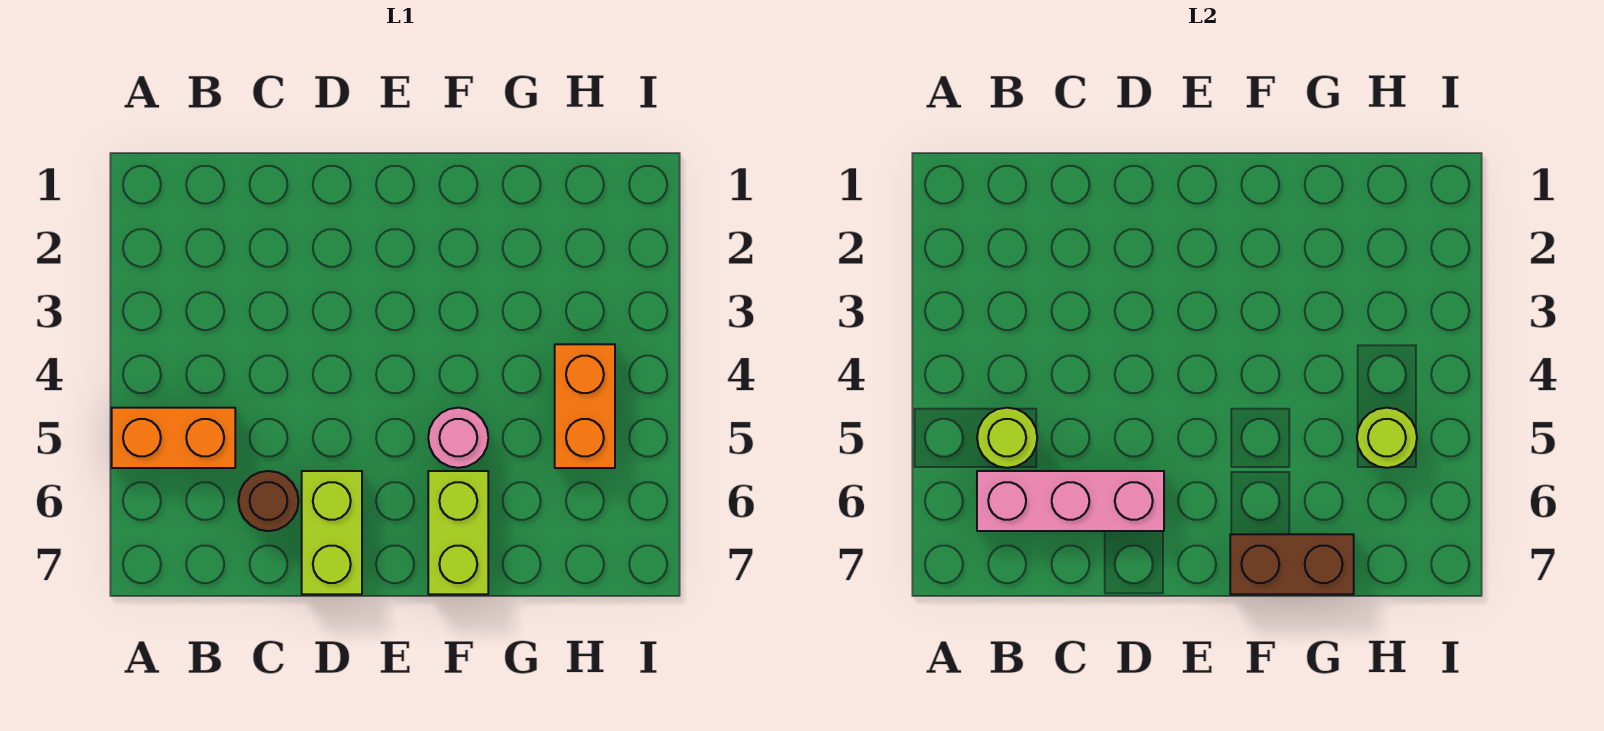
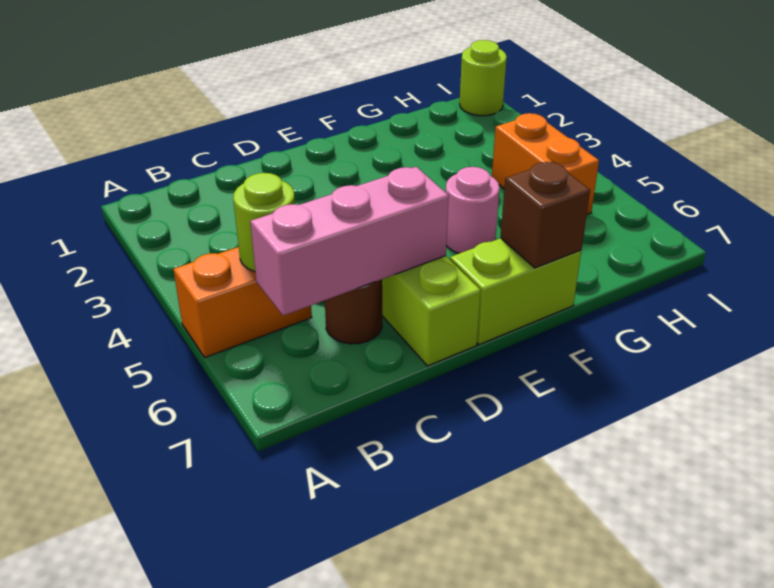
lime brick F6:F7 level 1 -> lime brick E7:F7 level 1
brown brick F7:G7 level 2 -> brown brick F7 level 2
lime round brick H5 level 2 -> lime round brick I1 level 1

